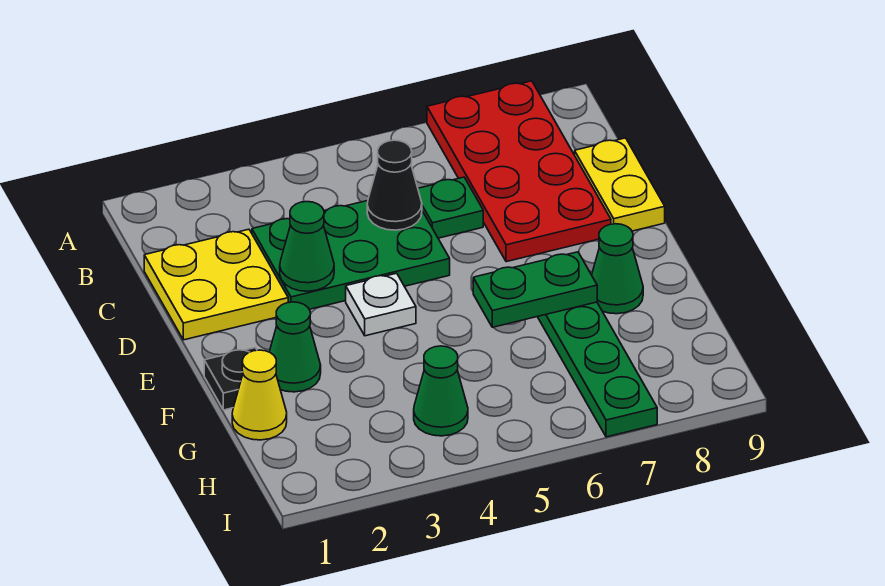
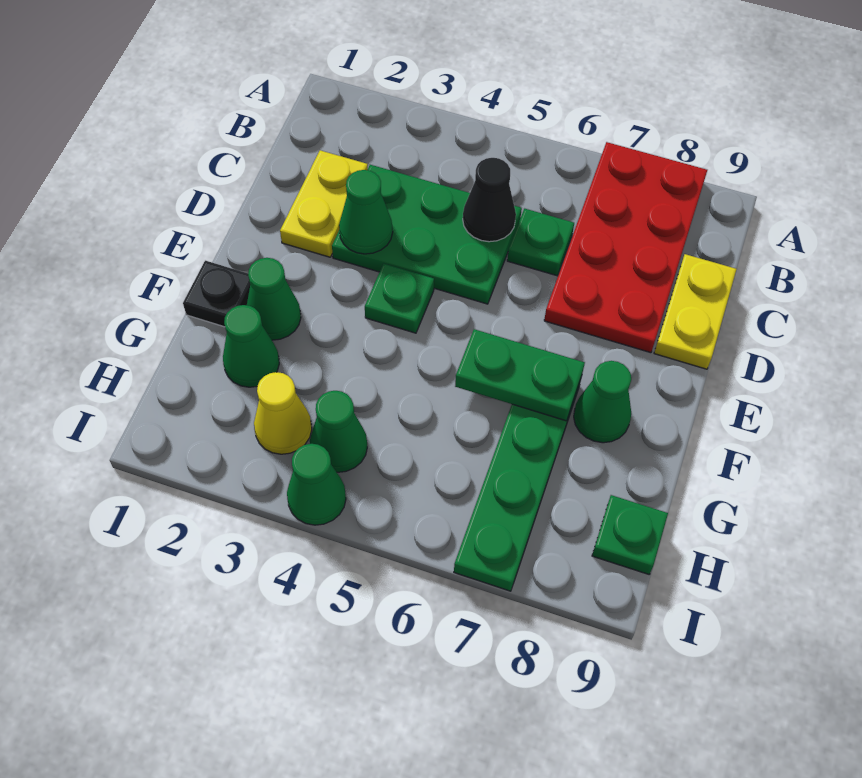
yellow plate C1:D2 level 1 -> yellow plate C2:D2 level 1
white plate E4 level 1 -> green plate E4 level 1
yellow cone G1 level 1 -> yellow cone H3 level 1
none -> green cone G2 level 1
none -> green plate H9 level 1
none -> green cone I4 level 1

